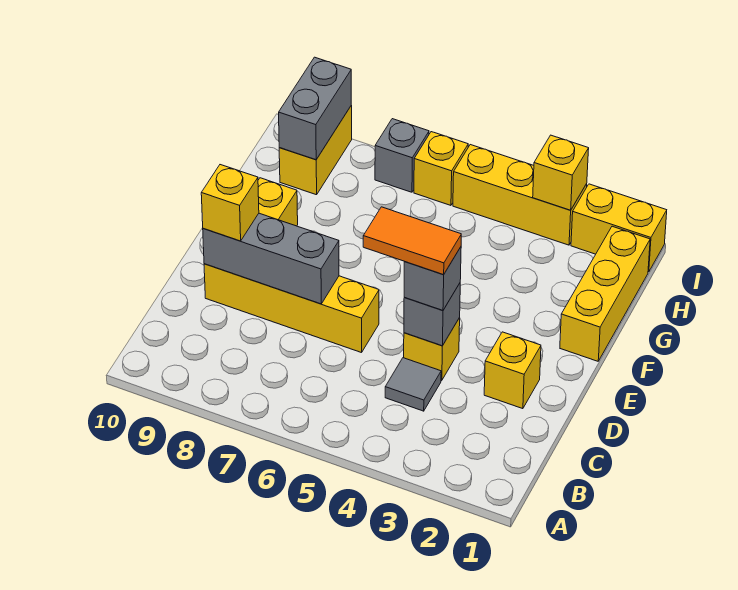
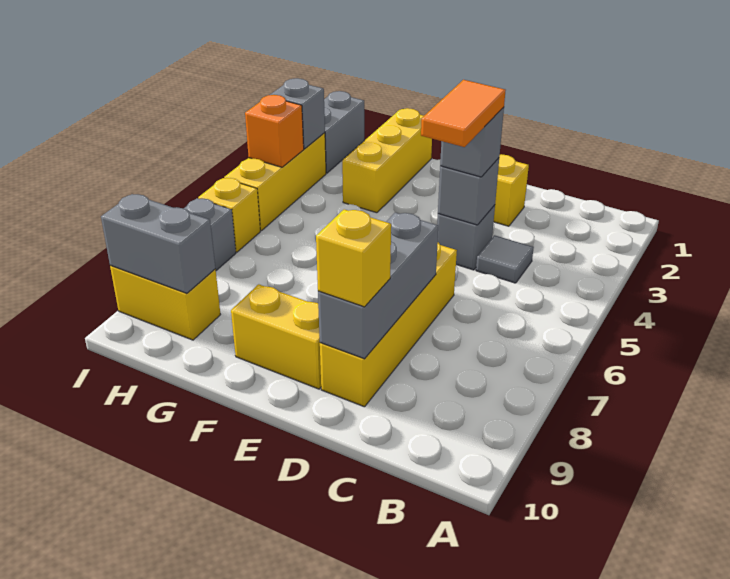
yellow brick D4 level 1 -> grey brick D4 level 1
yellow brick F1:H1 level 1 -> yellow brick G1:G3 level 1
yellow brick I1:I2 level 1 -> grey brick I1:I2 level 1
yellow brick I3 level 2 -> grey brick I3 level 2
none -> orange brick I4 level 2

